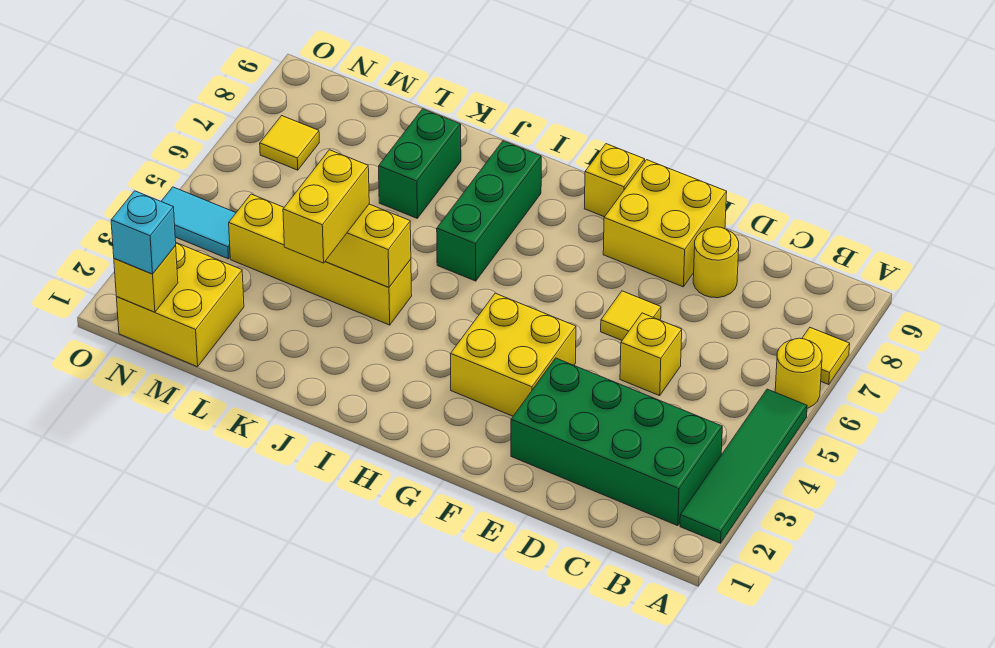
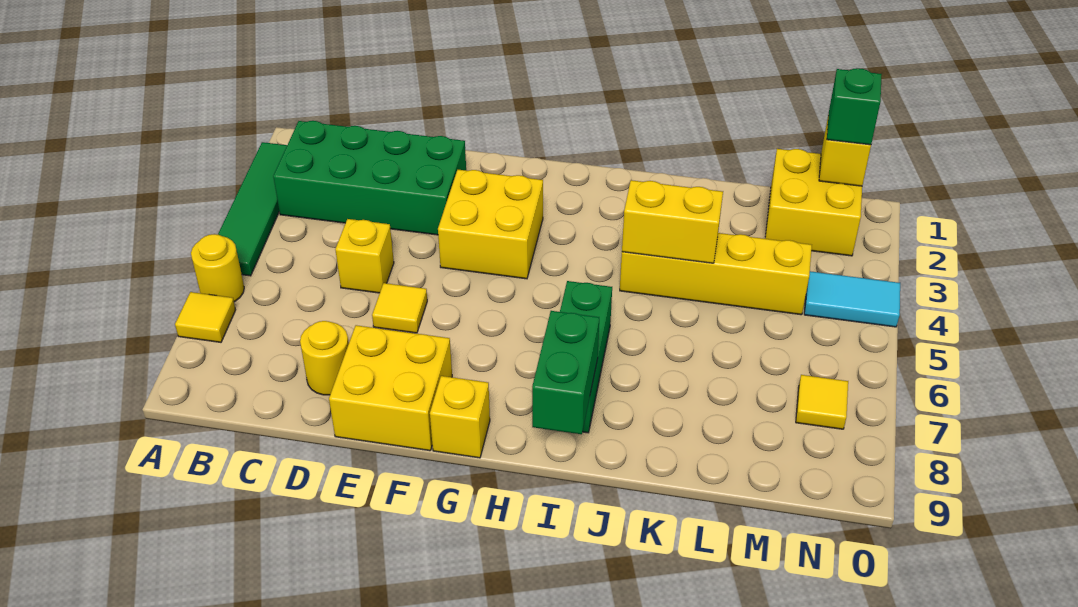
yellow brick K3:K4 level 3 -> none
green brick K7:K8 level 1 -> green brick I8:I9 level 2
cyan brick N1 level 3 -> green brick N1 level 3

